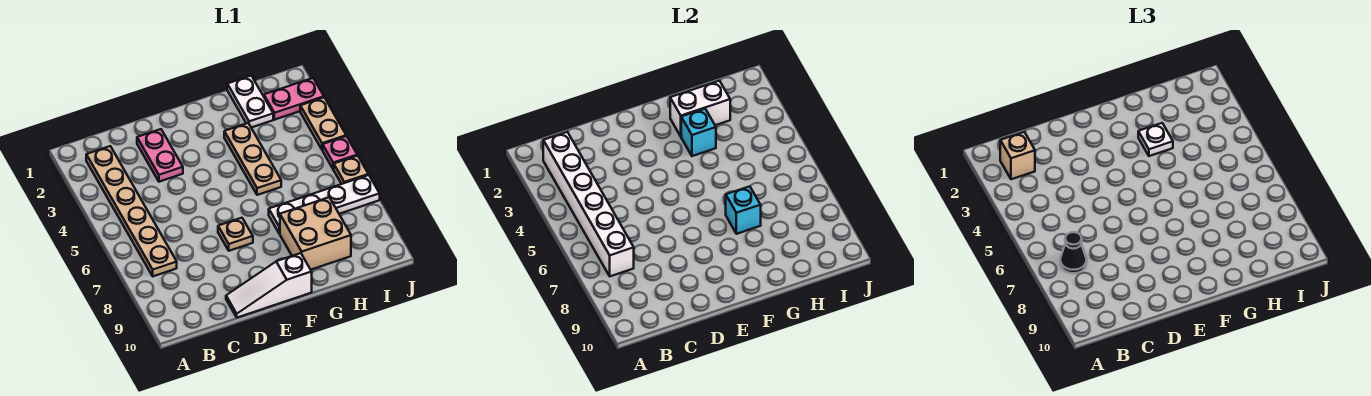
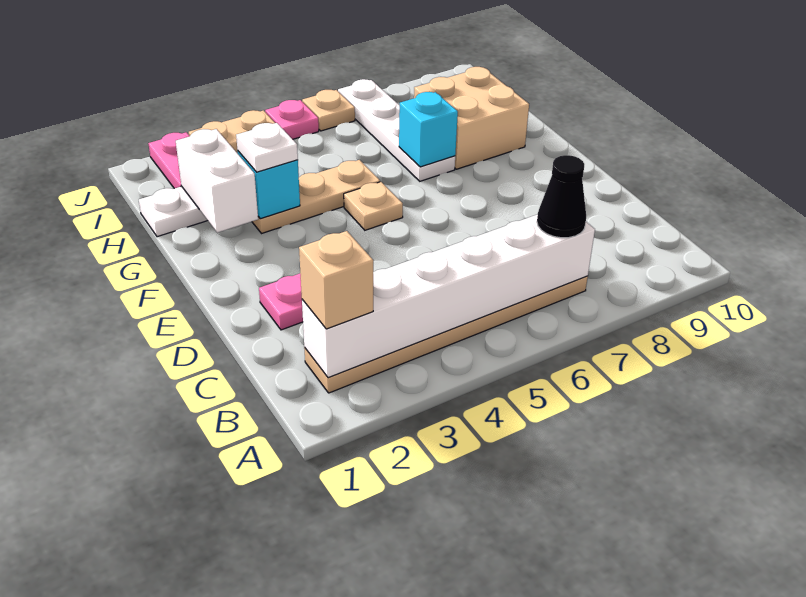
white slope D10:F10 level 1 top F -> none
tan plate E7 level 1 -> tan plate F5 level 1

